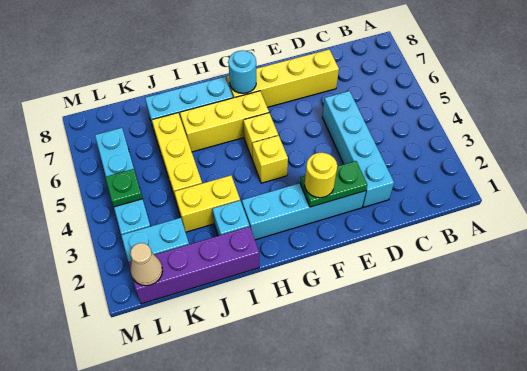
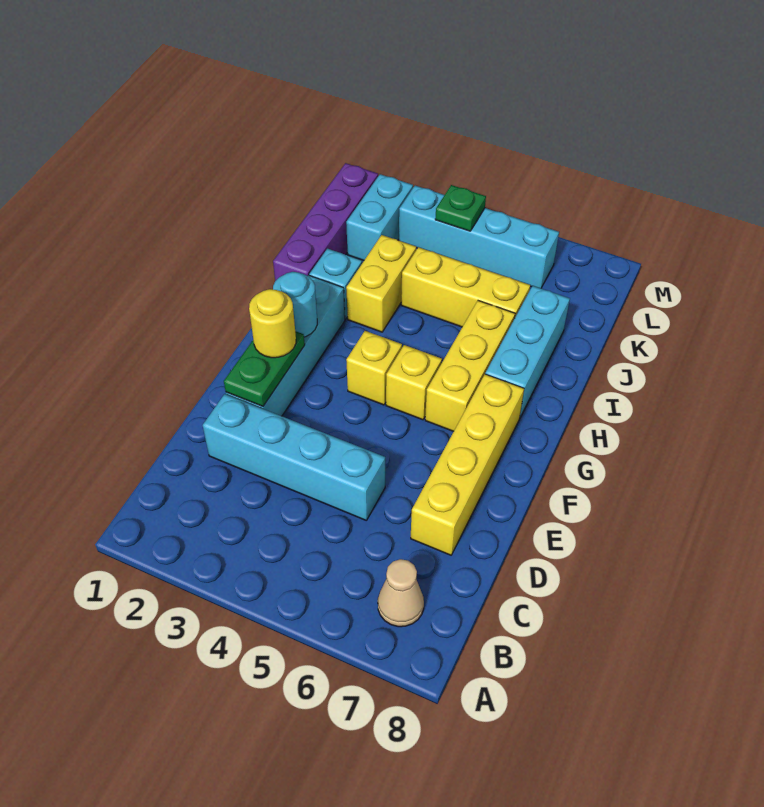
cyan round brick G7 level 2 -> cyan round brick G2 level 2
tan cone L1 level 2 -> tan cone B7 level 1

